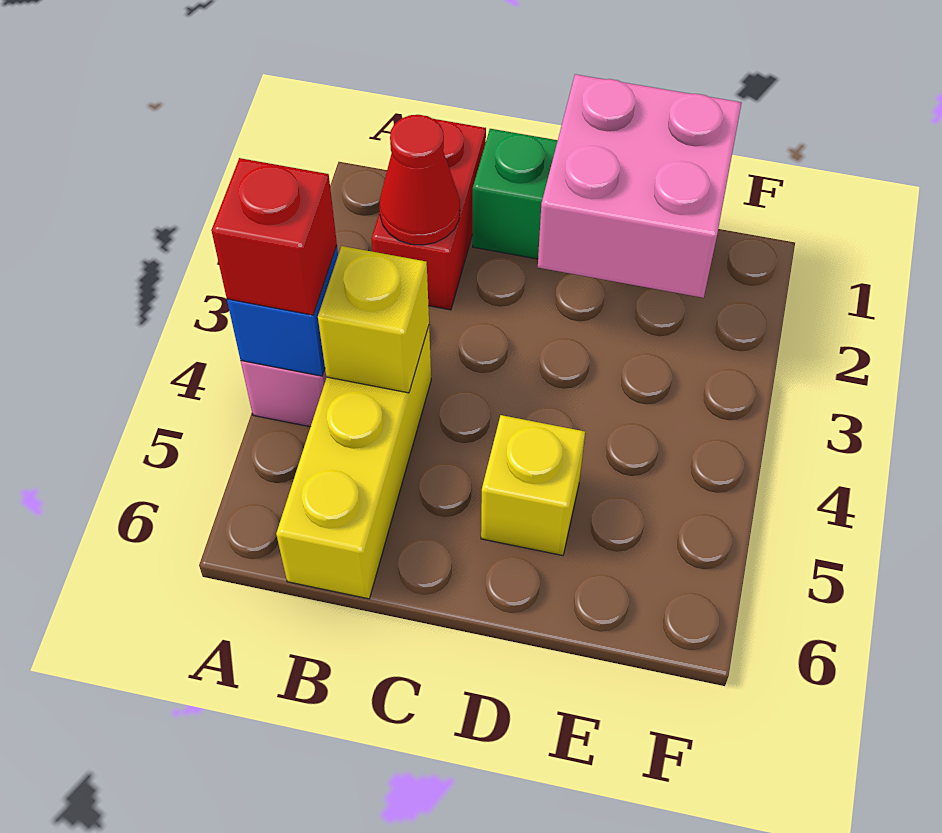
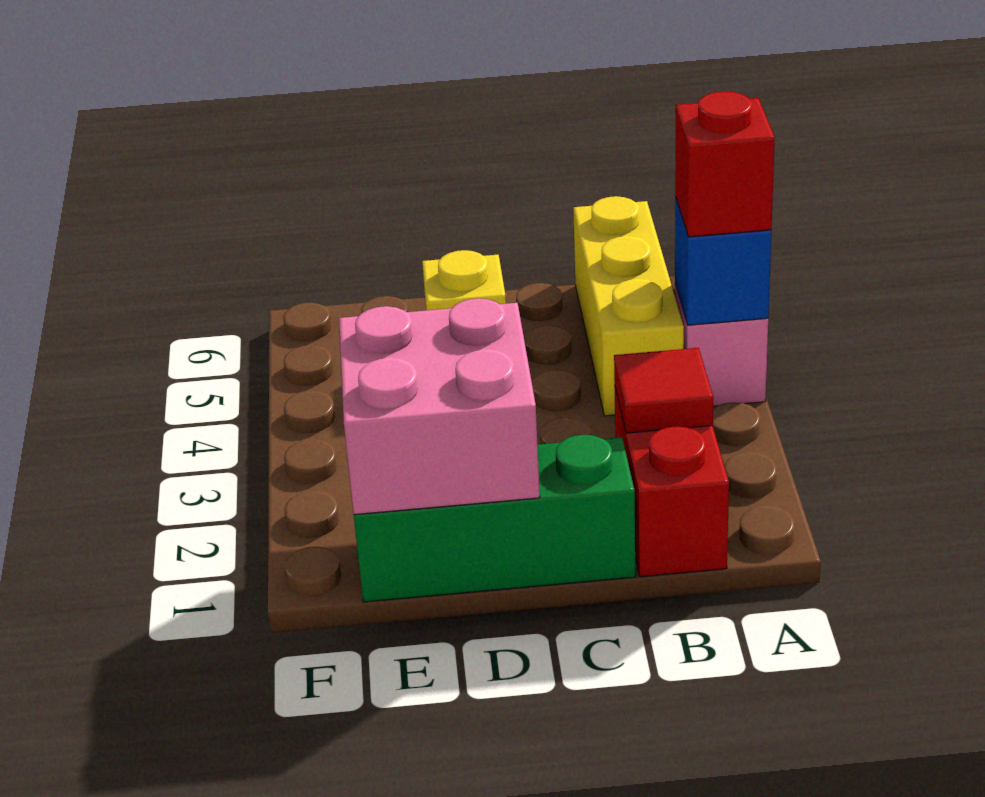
red cone B2 level 2 -> red tile B2 level 2
yellow brick B4 level 2 -> none

